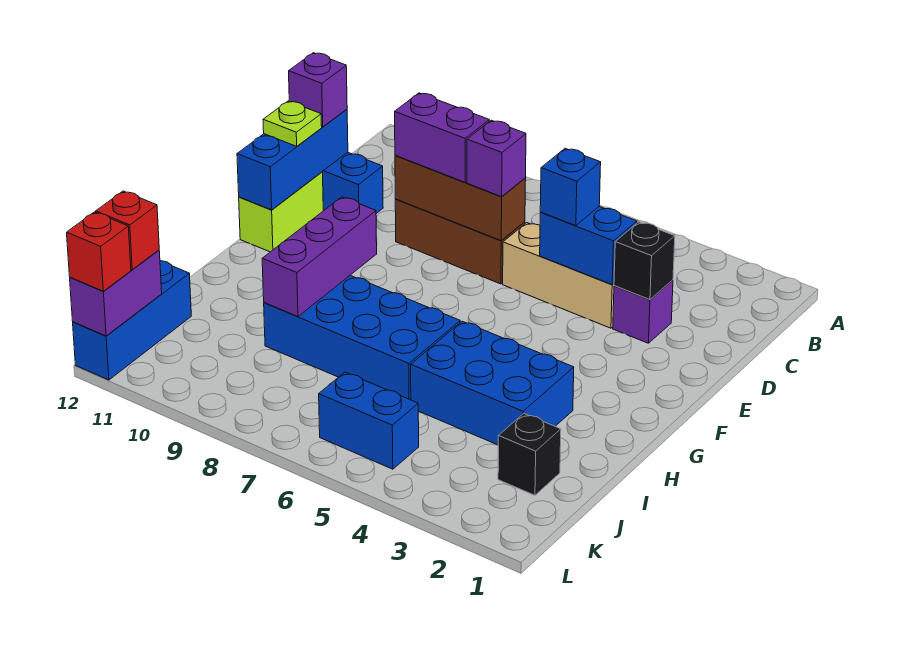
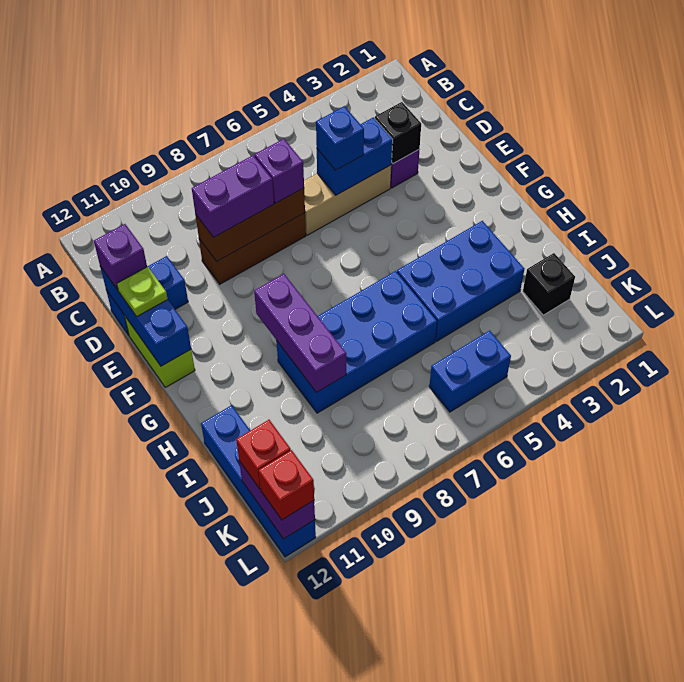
blue brick J12:L12 level 1 -> blue brick I12:L12 level 1

